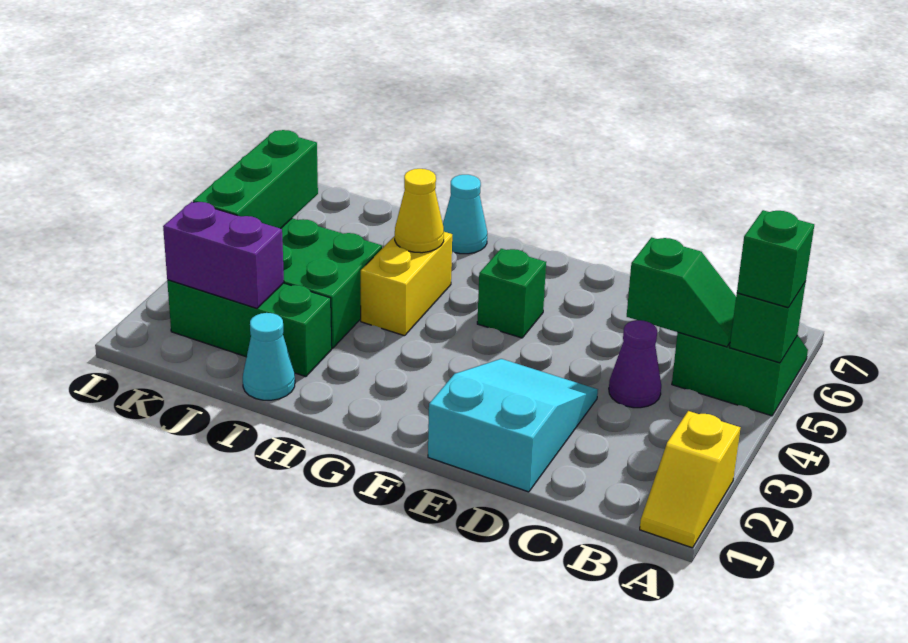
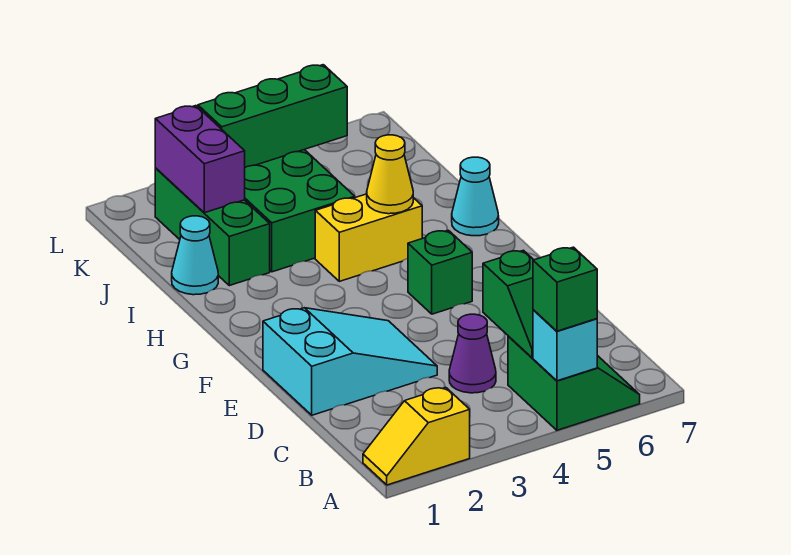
green brick A5 level 2 -> cyan brick A5 level 2

